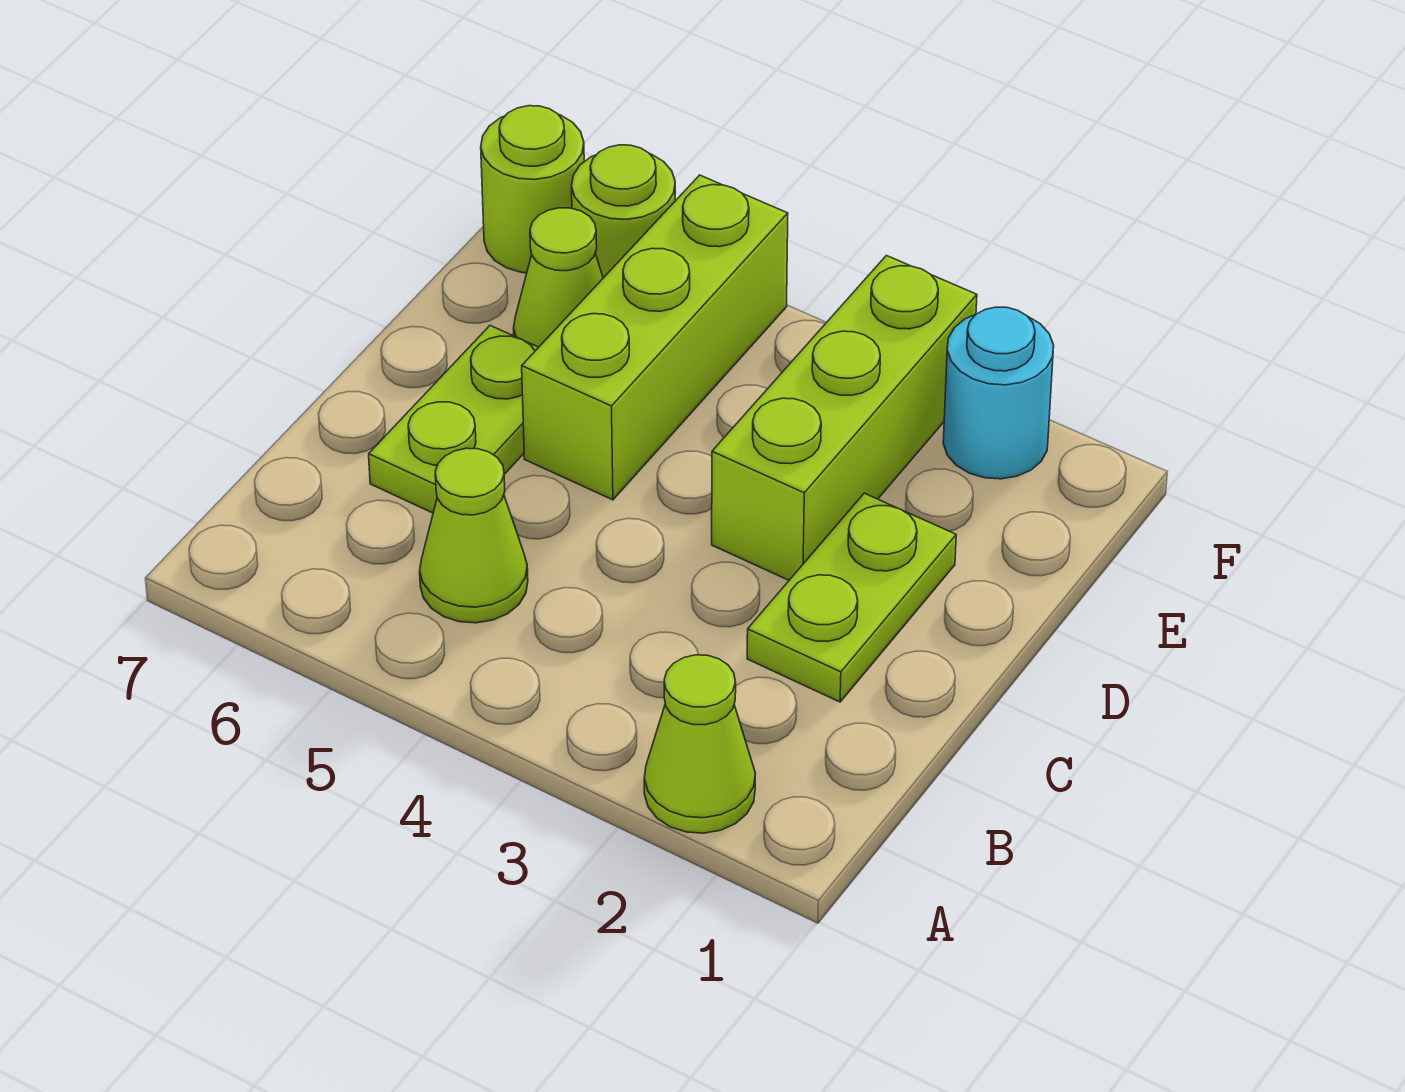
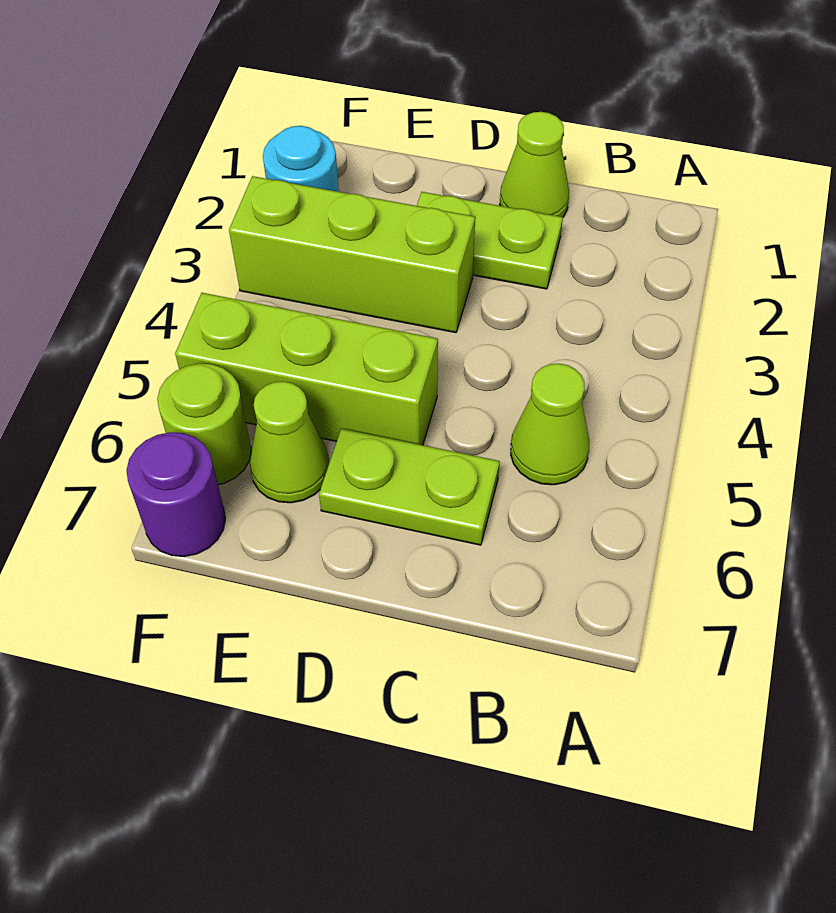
lime cone A2 level 1 -> lime cone C1 level 1
lime round brick F7 level 1 -> purple round brick F7 level 1

